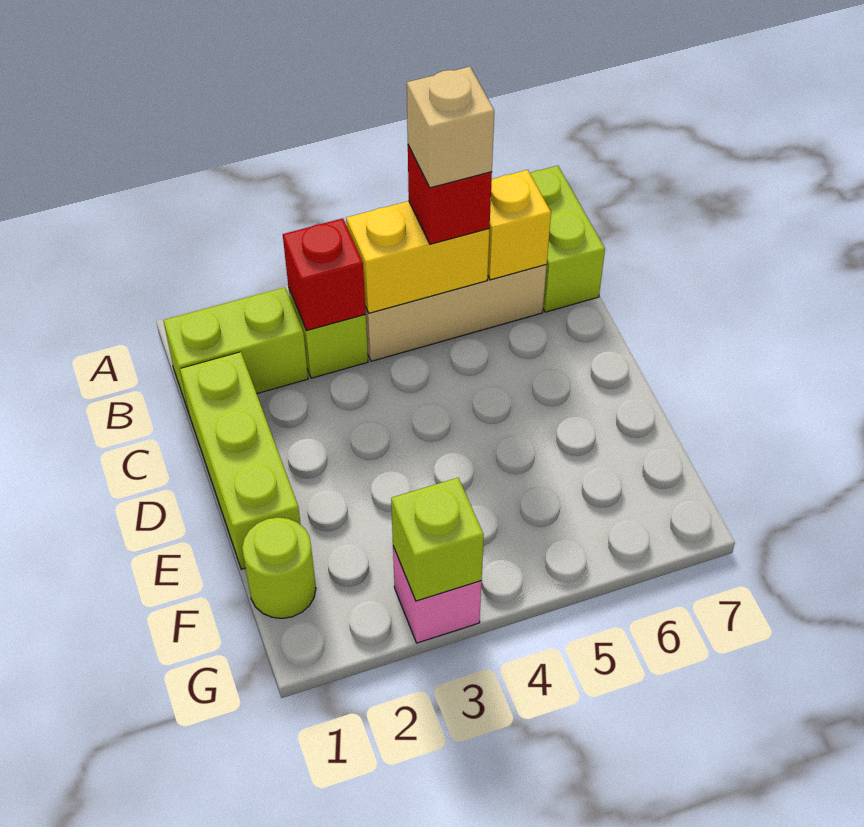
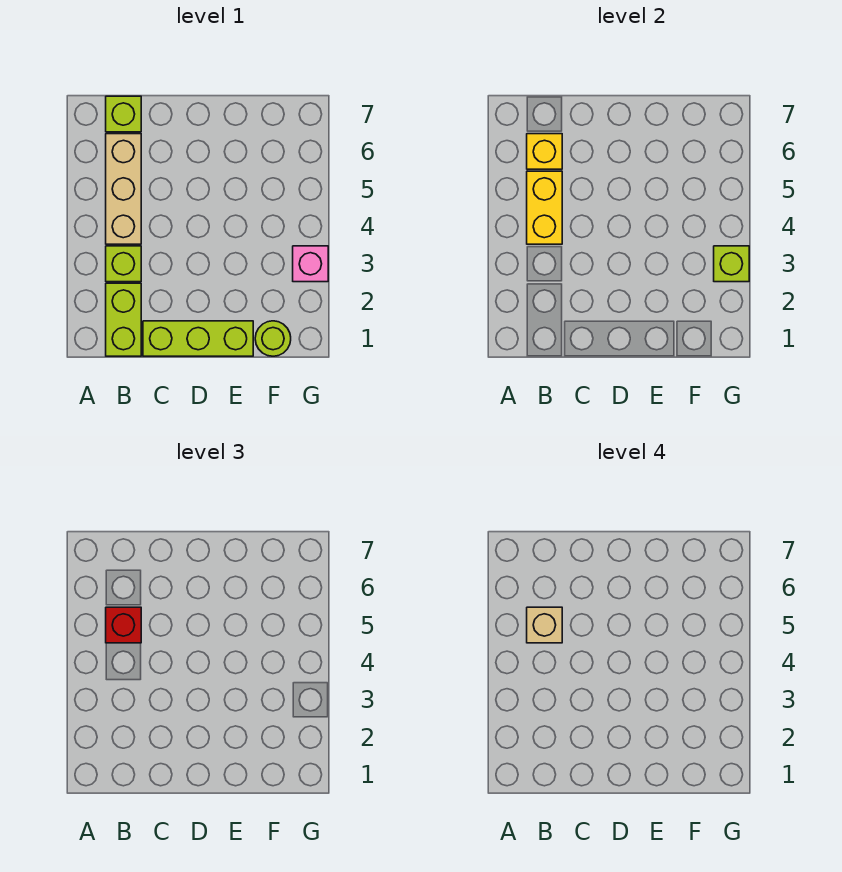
lime brick A7:B7 level 1 -> lime brick B7 level 1
red brick B3 level 2 -> none

